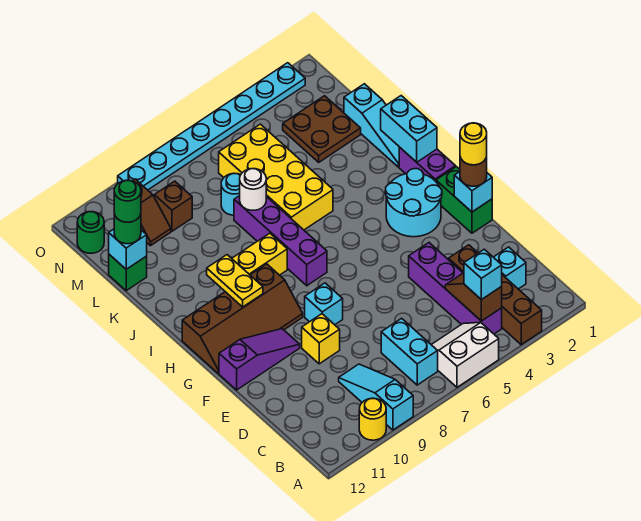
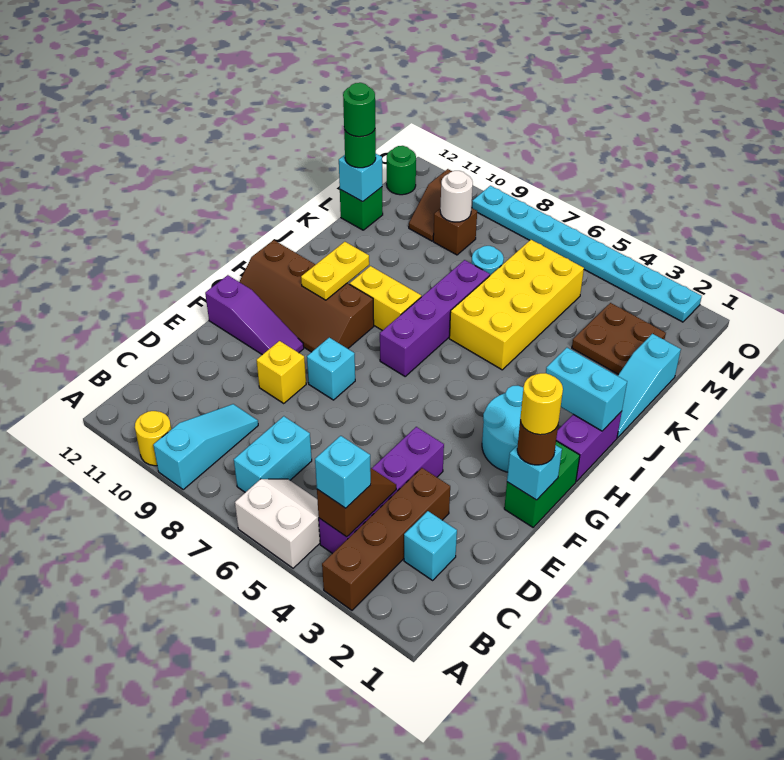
cyan brick I1:J1 level 2 -> cyan brick I1:I2 level 2
white round brick K7 level 2 -> white round brick M9 level 2

